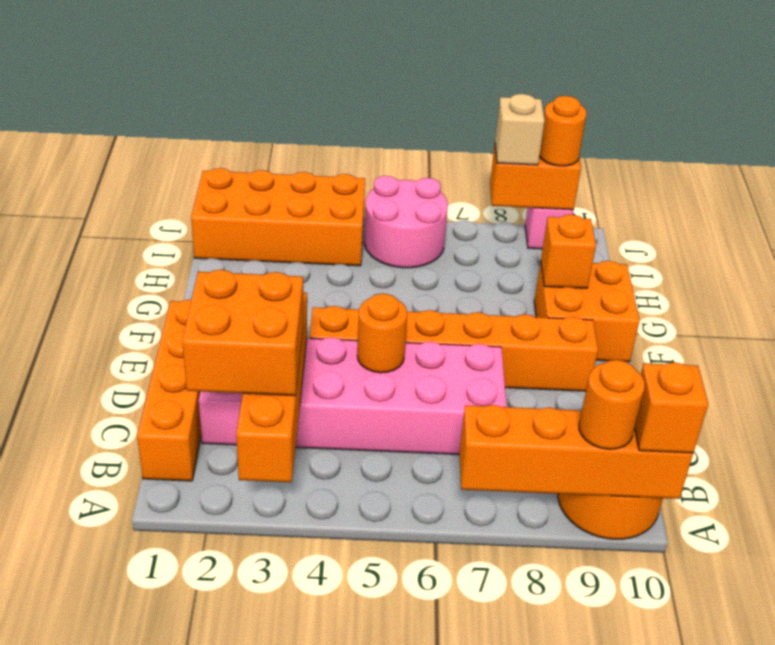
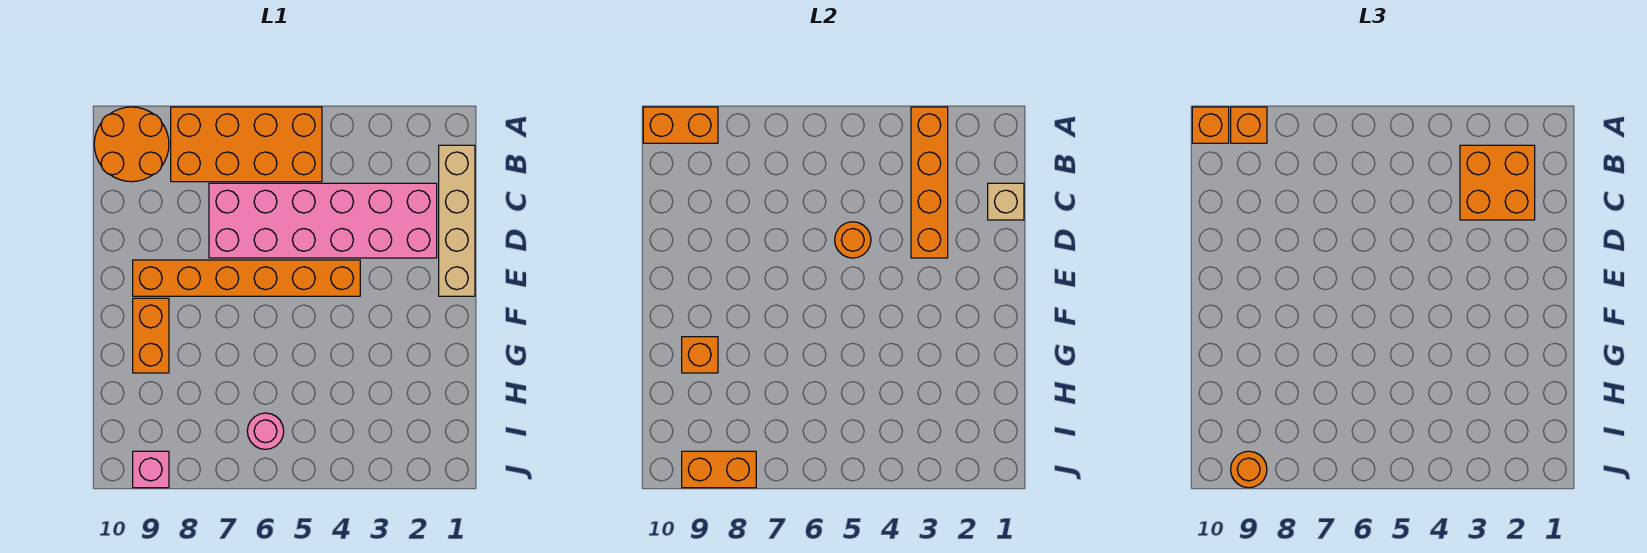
orange brick A7:A10 level 2 -> orange brick A9:A10 level 2
orange round brick A9 level 3 -> orange brick A9 level 3
orange brick B1:E1 level 1 -> tan brick B1:E1 level 1
orange brick F9:G10 level 1 -> orange brick F9:G9 level 1
orange brick I1:J4 level 1 -> orange brick A5:B8 level 1
pink round brick I5:J6 level 1 -> pink round brick I6 level 1
tan brick J8 level 3 -> tan brick C1 level 2

